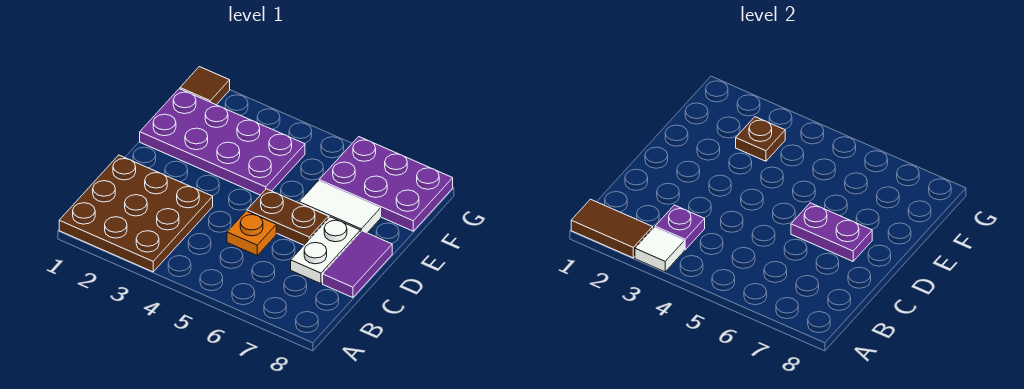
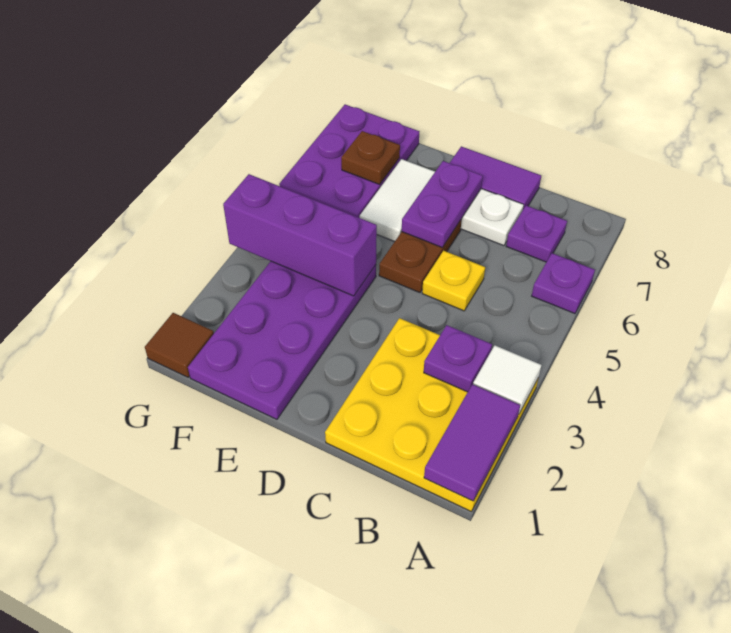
brown plate A1:C3 level 1 -> yellow plate A1:C3 level 1
brown tile A1:A2 level 2 -> purple tile A1:A2 level 2
none -> purple plate A6 level 1
none -> purple plate B7 level 1
orange plate C5 level 1 -> yellow plate C5 level 1
none -> purple brick E4:G4 level 2
brown plate F3 level 2 -> brown plate F7 level 2

